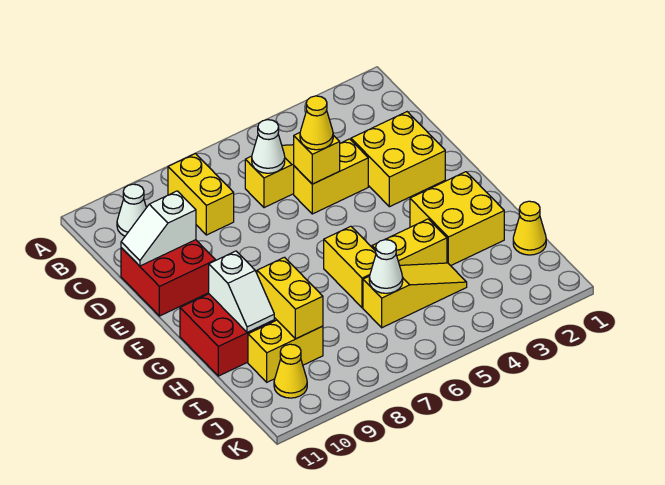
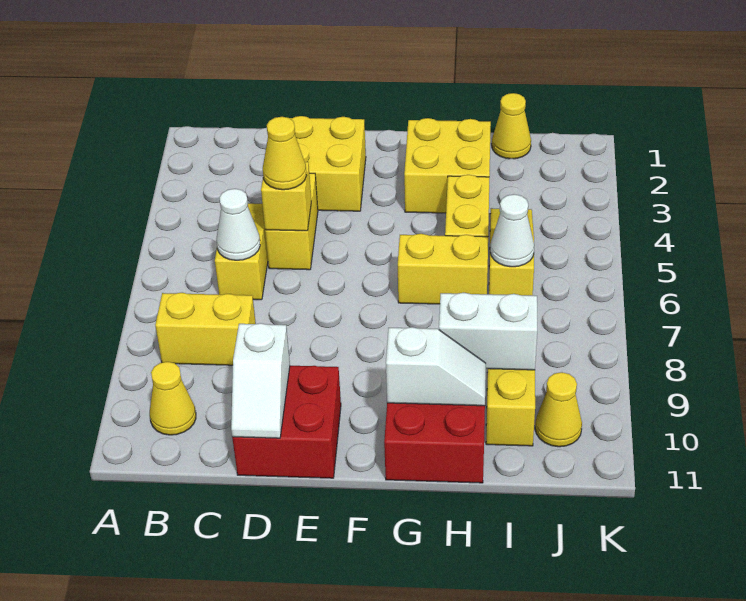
white cone B10 level 1 -> yellow cone B10 level 1
yellow brick H9:I9 level 2 -> white brick H9:I9 level 2

